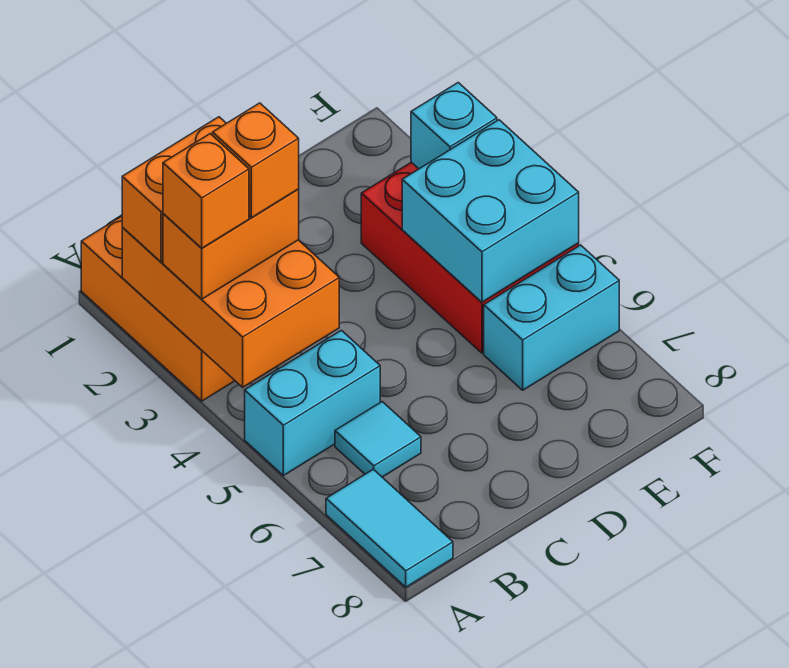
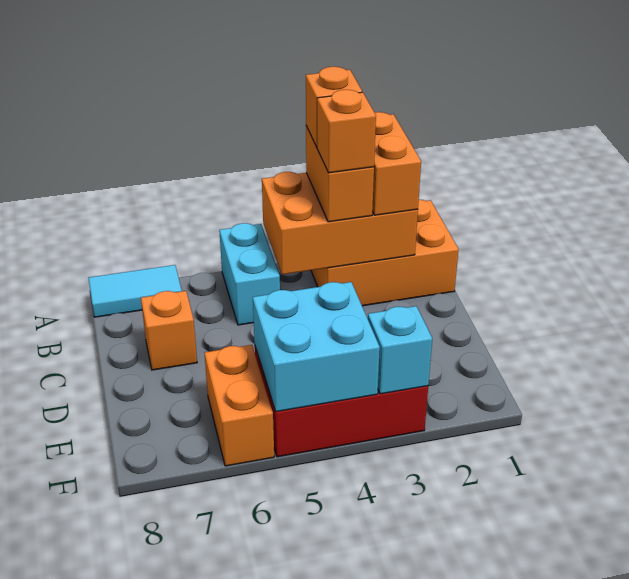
cyan tile B6 level 1 -> none
none -> orange brick C7 level 1
cyan brick E6:F6 level 1 -> orange brick E6:F6 level 1

